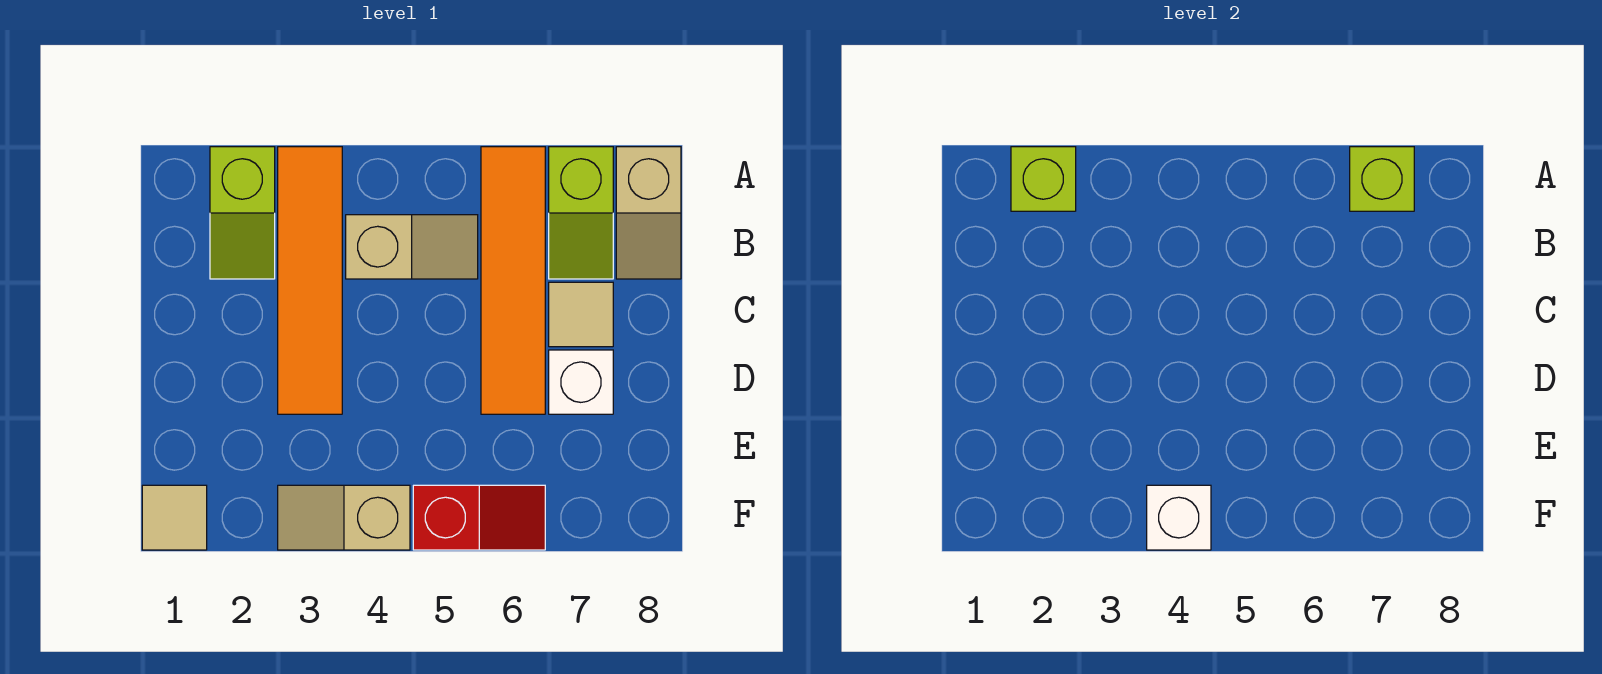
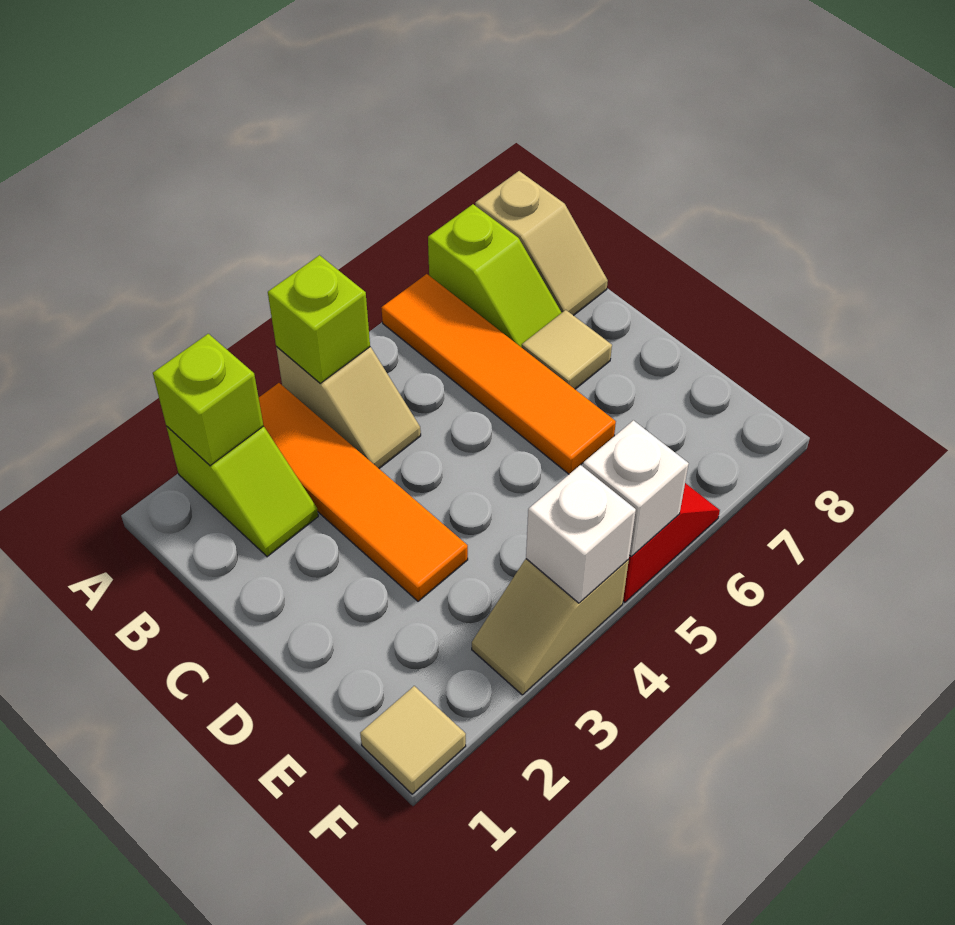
lime brick A7 level 2 -> lime brick A4 level 2
tan slope B4:B5 level 1 top 4 -> tan slope A4:B4 level 1 top A
white brick D7 level 1 -> white brick F5 level 2

